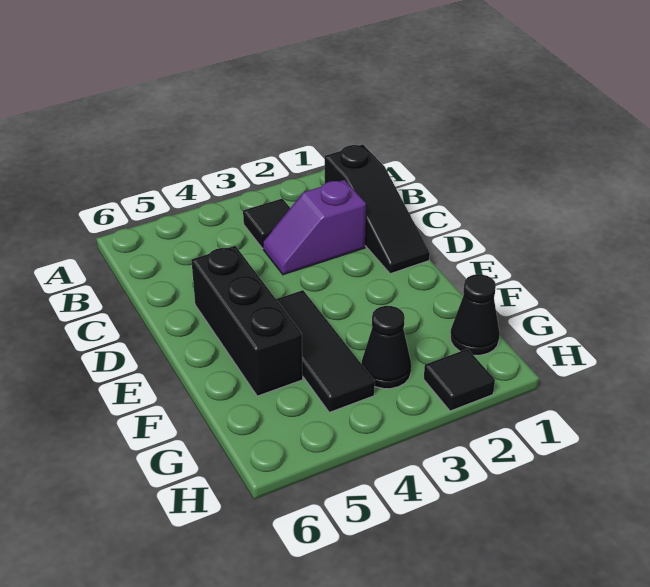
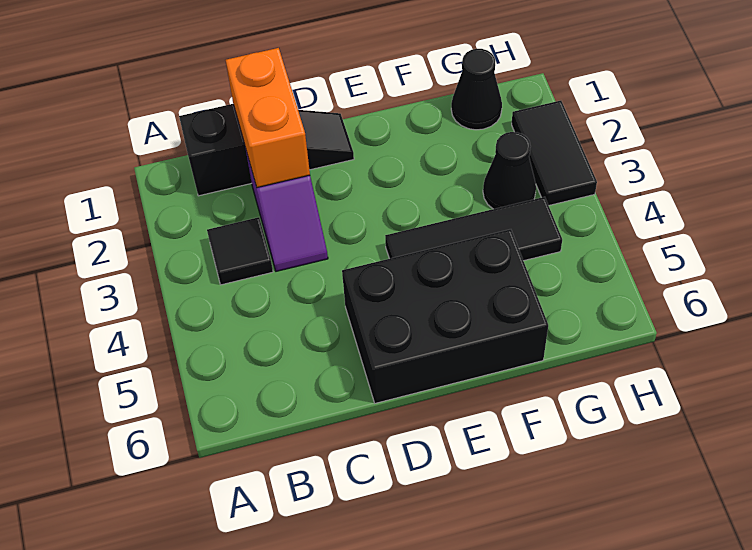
none -> orange brick C1:C2 level 2
black brick D5:F5 level 1 -> black brick D5:F6 level 1
black tile H2 level 1 -> black tile H2:H3 level 1

